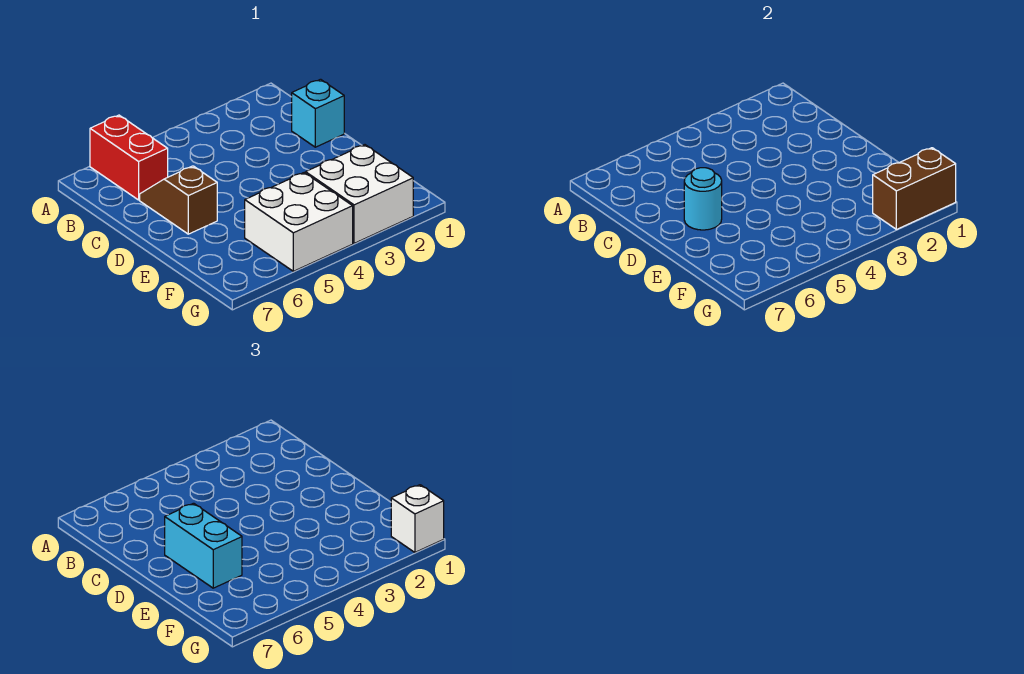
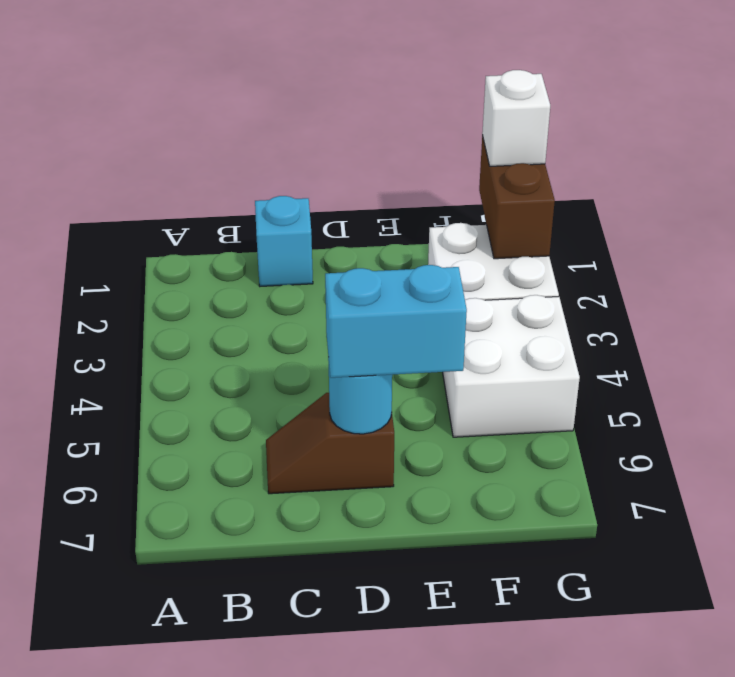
red brick A6:B6 level 1 -> none

